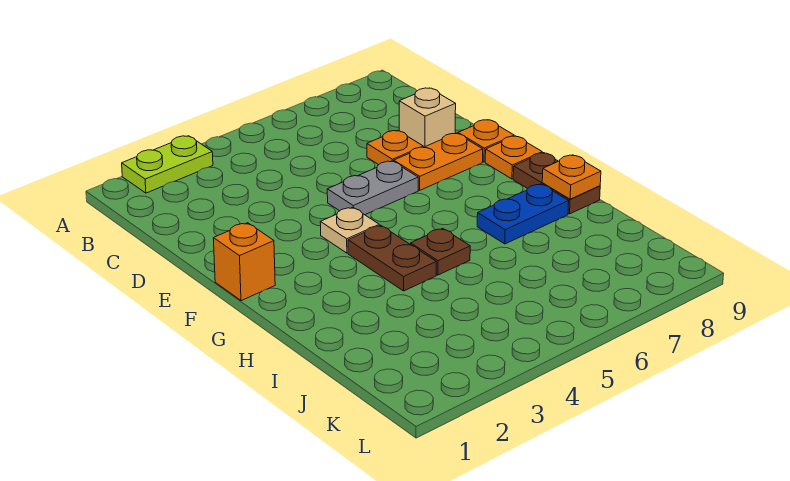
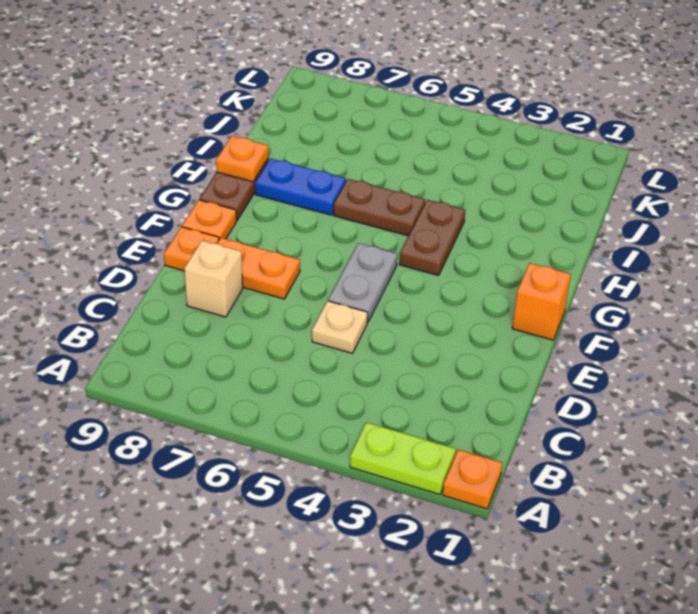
orange plate D7 level 1 -> orange plate A1 level 1
grey plate E5:E6 level 1 -> grey plate E5:F5 level 1
tan plate F4 level 1 -> tan plate D5 level 1
brown plate H5 level 1 -> brown plate H5:H6 level 1

